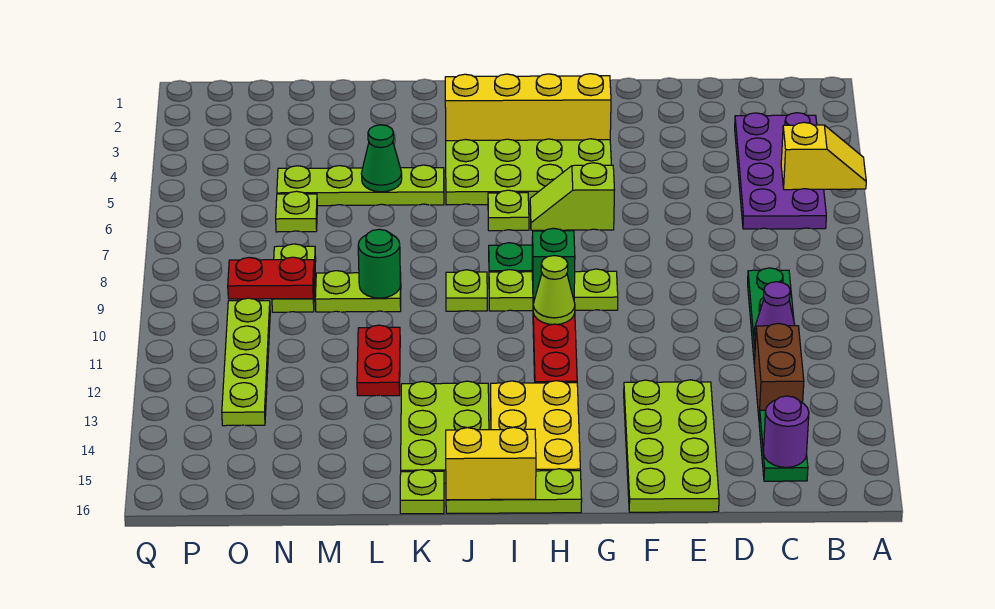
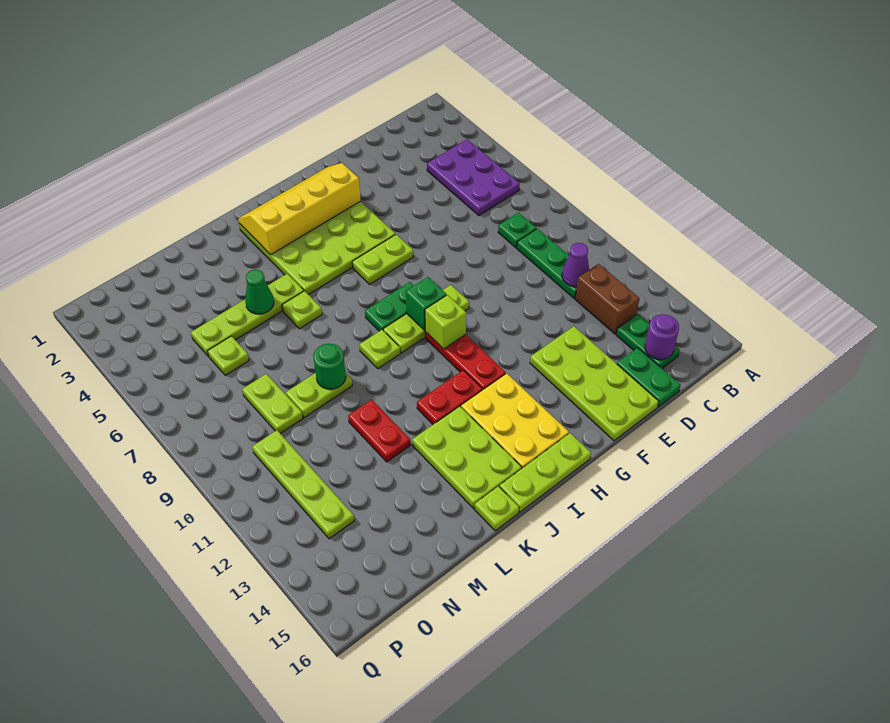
yellow slope A5:B5 level 2 top B -> none
purple plate B3:C6 level 1 -> purple plate B4:C6 level 1
none -> green plate C8 level 1
none -> green plate D15:D16 level 1
lime slope G6:H6 level 1 top G -> lime plate G6:H6 level 1
lime cone H10 level 2 -> lime brick H10 level 2
lime plate I6 level 1 -> lime plate K6 level 1
yellow brick I16:J16 level 2 -> none
red plate N9:O9 level 2 -> red plate I12:J12 level 1

